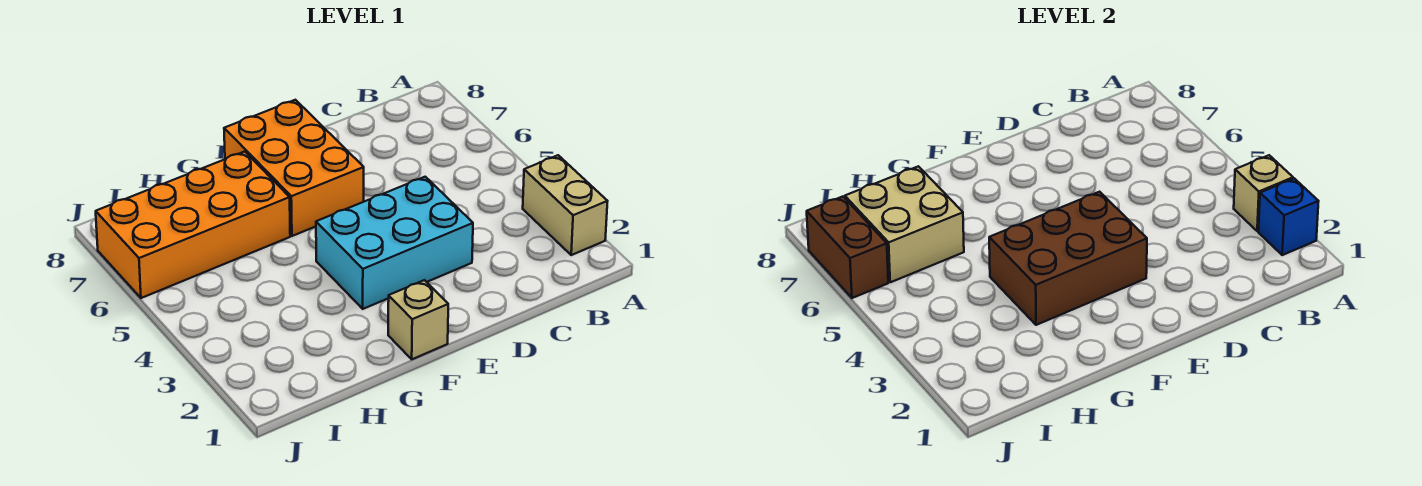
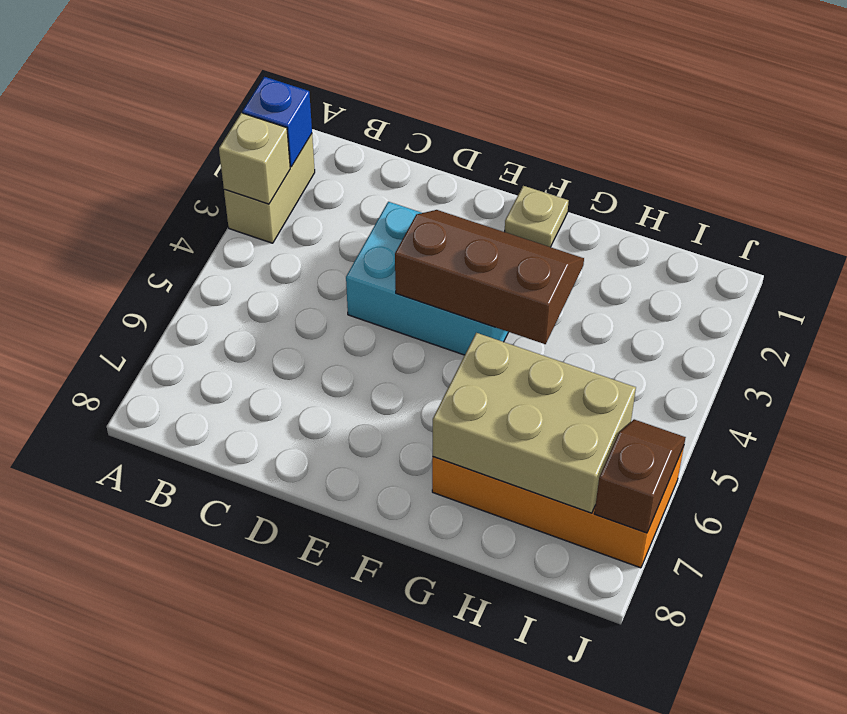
brown brick E3:G4 level 2 -> brown slope E3:G4 level 2 top 4
orange brick E6:F8 level 1 -> none
tan brick F1 level 1 -> tan plate F1 level 1
tan brick H6:I7 level 2 -> tan brick G6:I7 level 2
brown brick J6:J7 level 2 -> brown slope J6:J7 level 2 top 7

